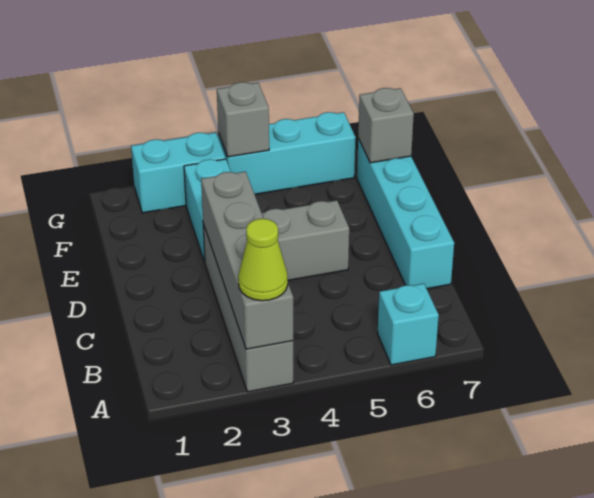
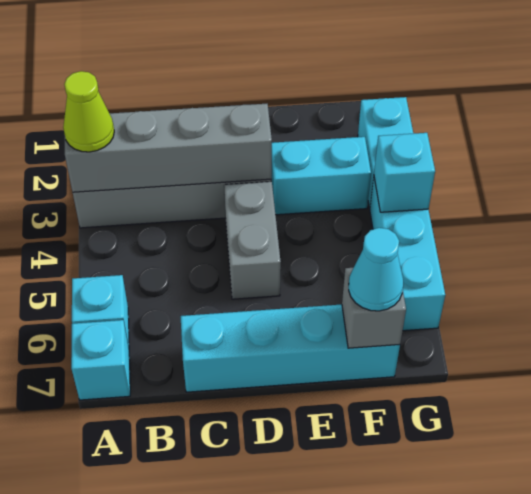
none -> cyan brick A7 level 1
none -> cyan cone F7 level 3
grey brick G4 level 2 -> cyan brick G4 level 2

